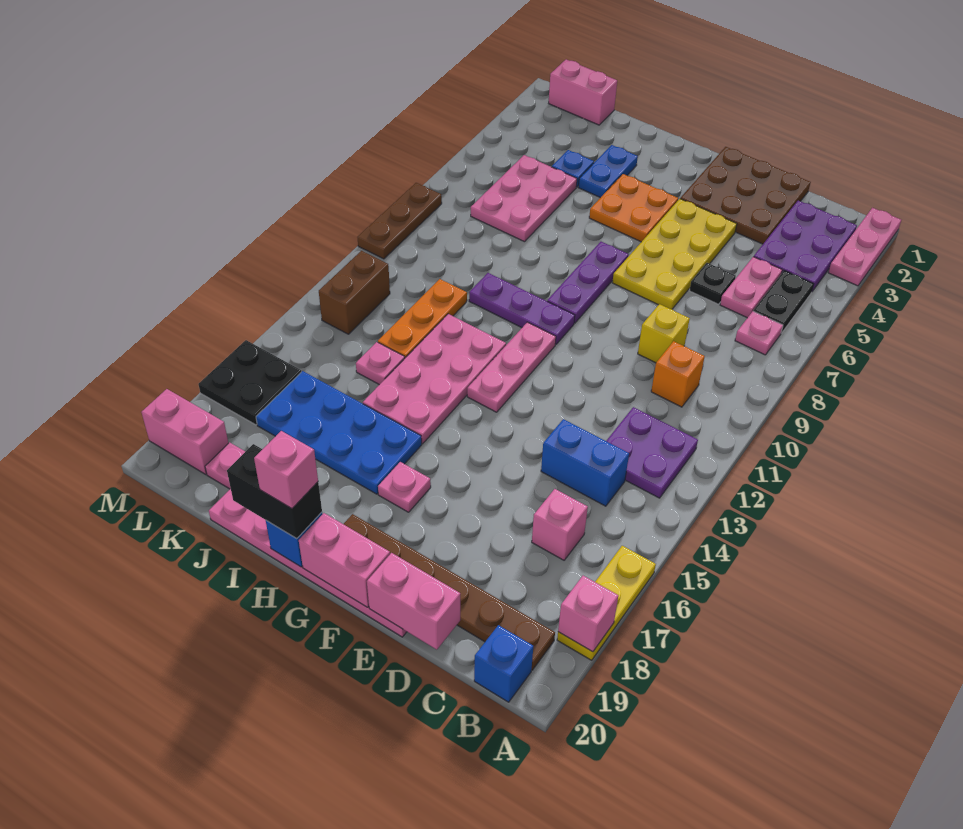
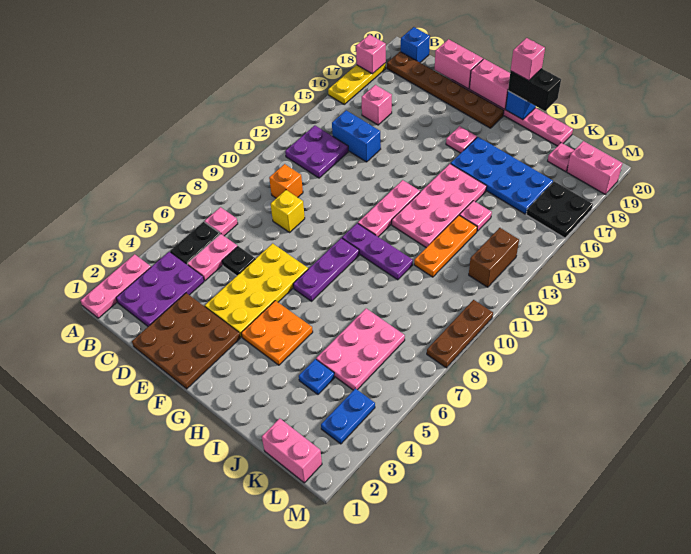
blue plate I3:I4 level 1 -> blue plate L3:L4 level 1

